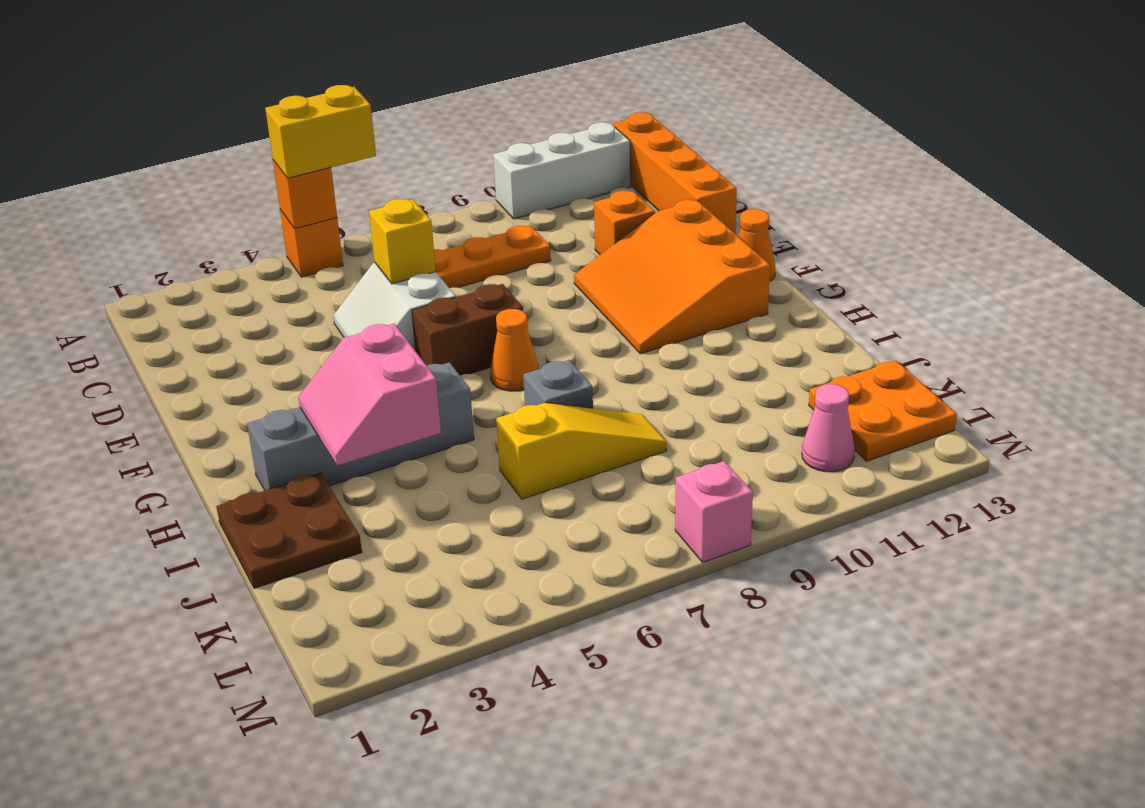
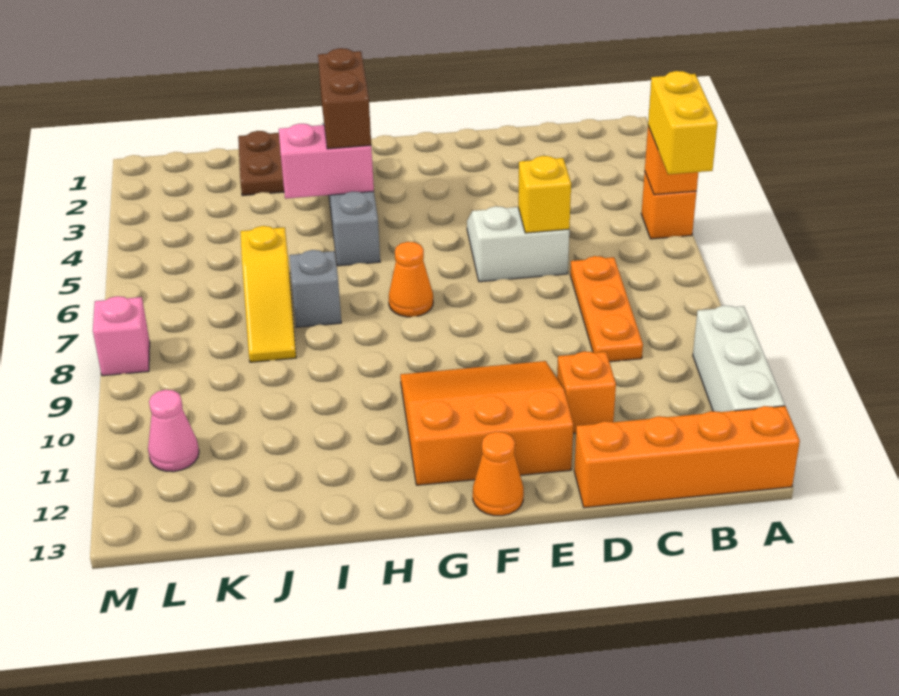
brown brick F6:F7 level 1 -> brown brick H3:H4 level 3
orange plate K12:L13 level 1 -> none

